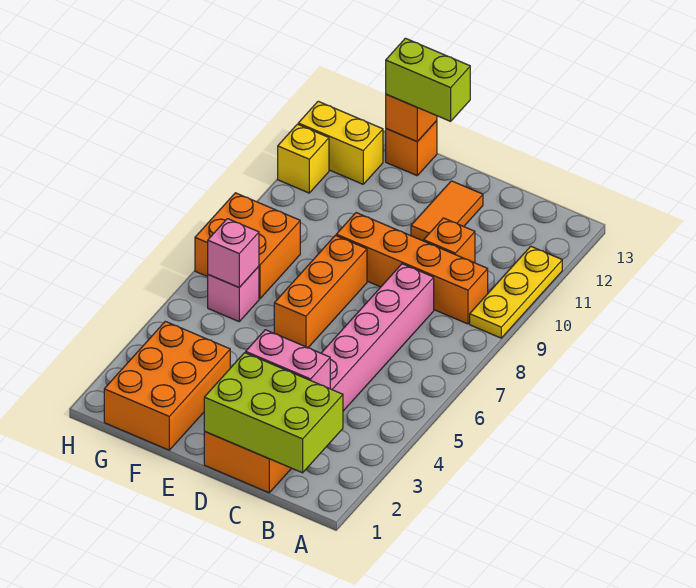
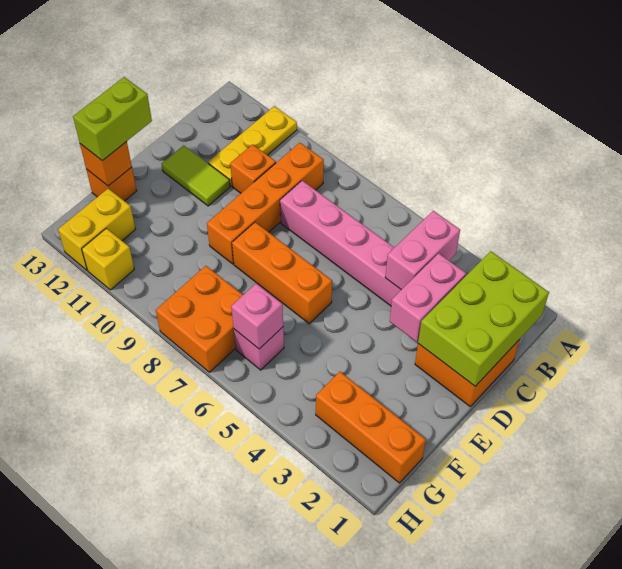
yellow plate A9:A11 level 1 -> yellow plate A11:C11 level 1
none -> pink brick B4:C4 level 2
orange tile D11:D12 level 1 -> lime tile D11:D12 level 1
orange brick F1:G3 level 1 -> orange brick G1:G3 level 1

